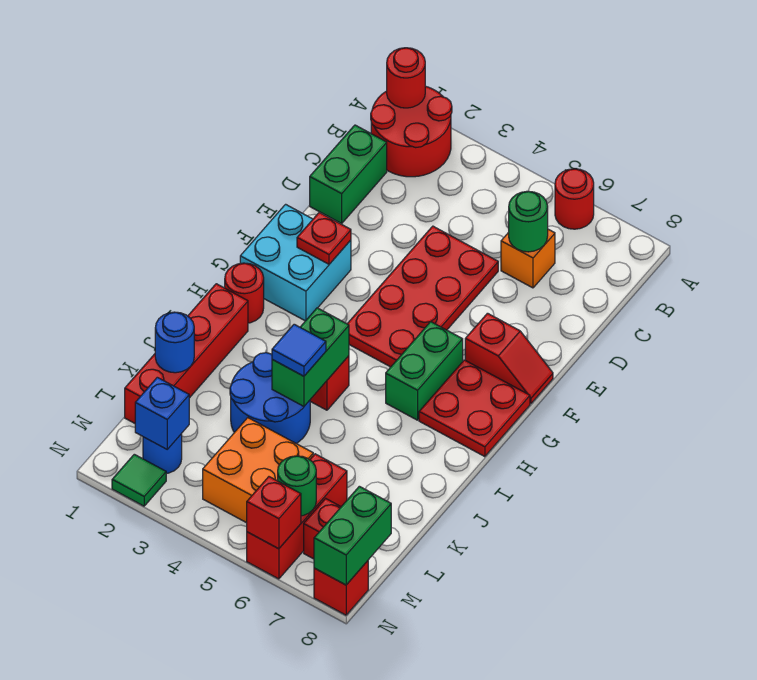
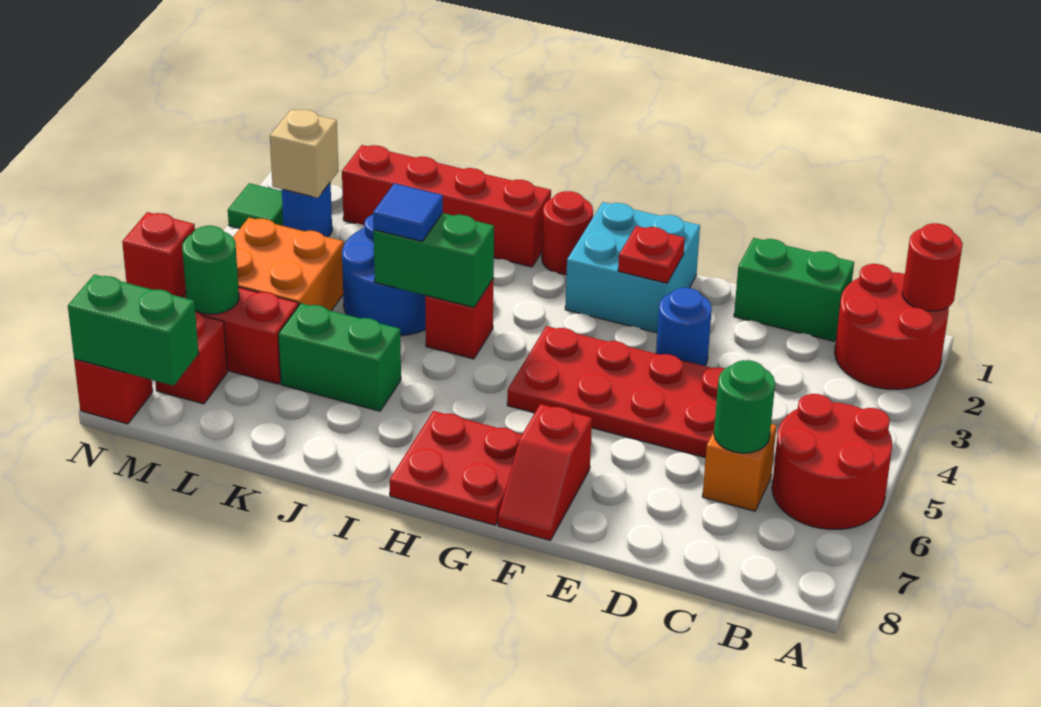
red round brick A6 level 1 -> red round brick A5:B6 level 1
green brick G6:H6 level 1 -> green brick J6:K6 level 1
blue round brick K1 level 2 -> blue round brick E3 level 1
blue brick M2 level 2 -> tan brick M2 level 2

